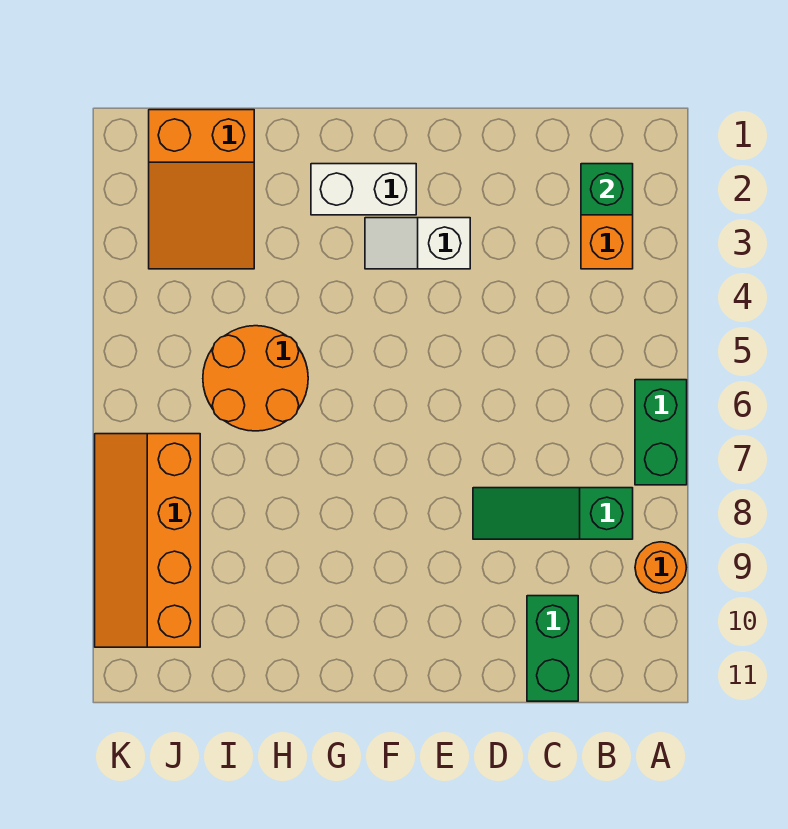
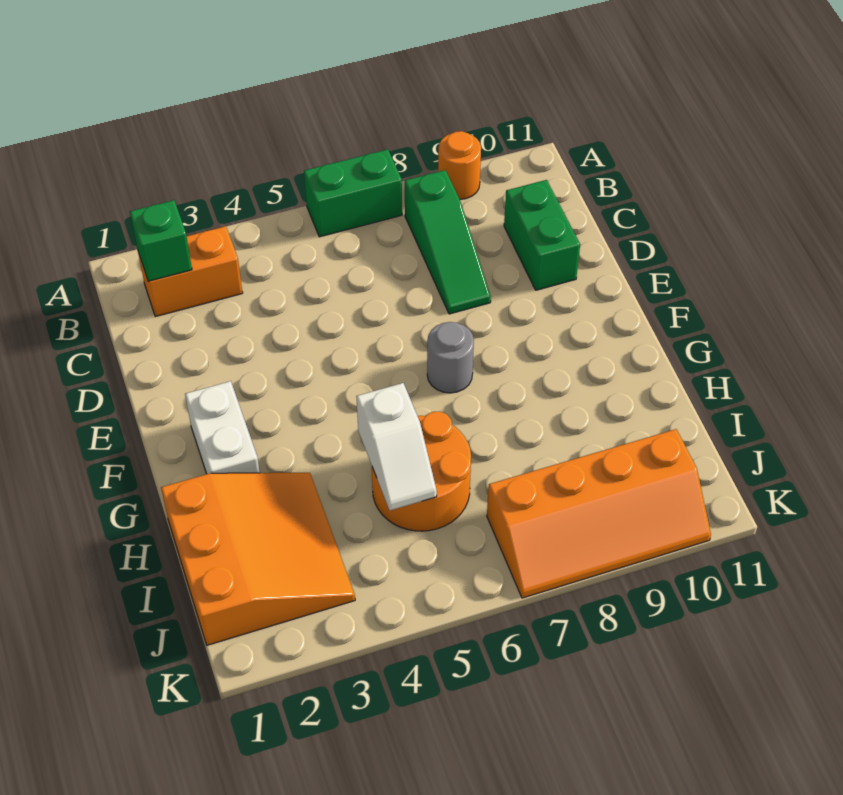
green brick C10:C11 level 1 -> green brick C10:D10 level 1
white slope E3:F3 level 1 top E -> white slope H5:I5 level 2 top H
none -> grey round brick F7 level 1
orange slope I1:J3 level 1 top 1 -> orange slope H1:J3 level 1 top 1

